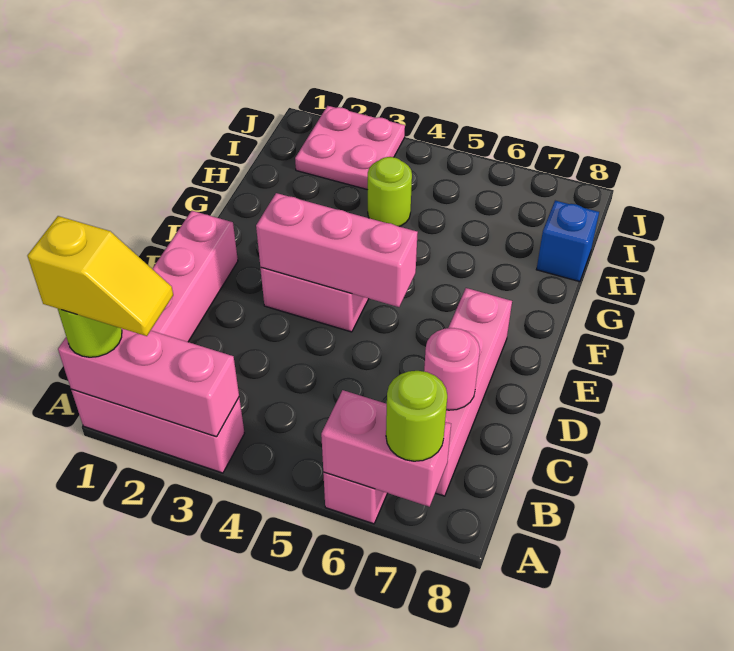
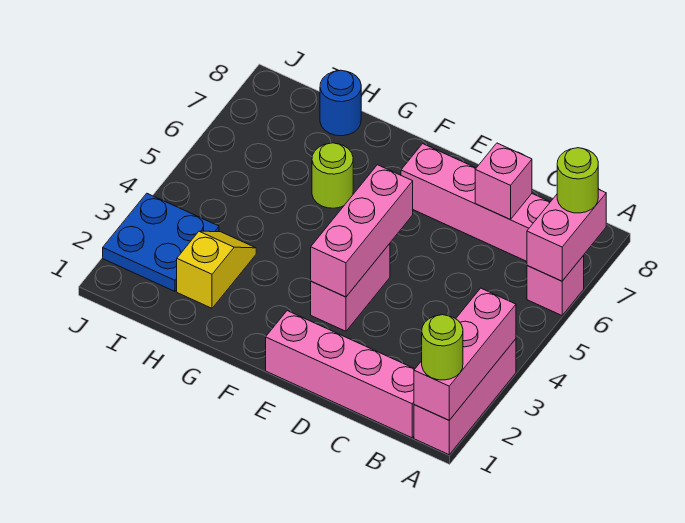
yellow slope A1:A2 level 4 top 1 -> yellow slope H2:H3 level 1 top 2
pink round brick C7 level 2 -> pink brick C7 level 2
lime round brick H4 level 1 -> lime round brick G6 level 1
blue brick H8 level 1 -> blue round brick H8 level 1
pink plate I2:J3 level 1 -> blue plate I2:J3 level 1

